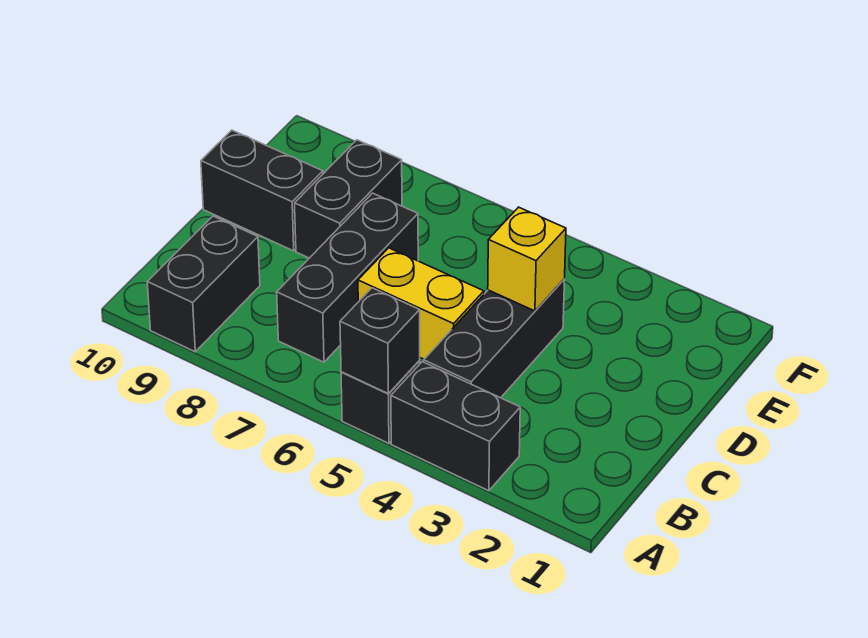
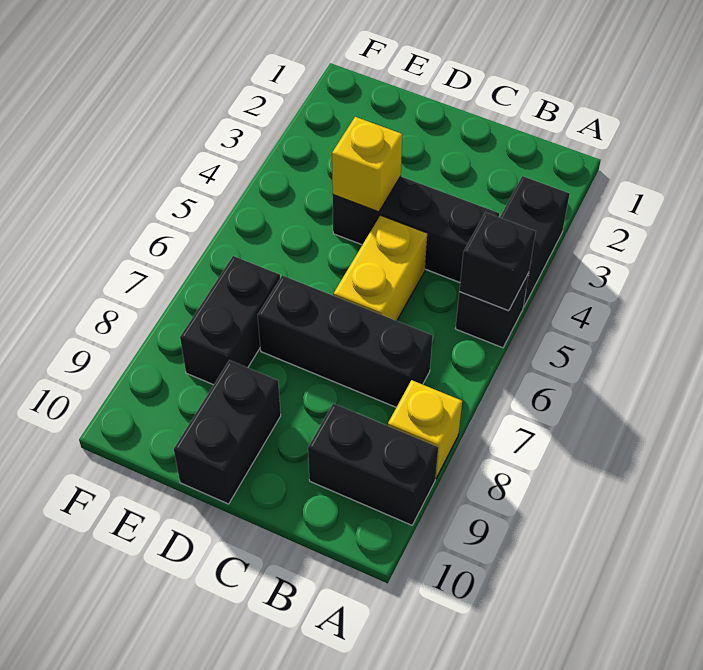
none -> yellow brick A8 level 1
black brick D8:E8 level 1 -> black brick E7:E8 level 1

